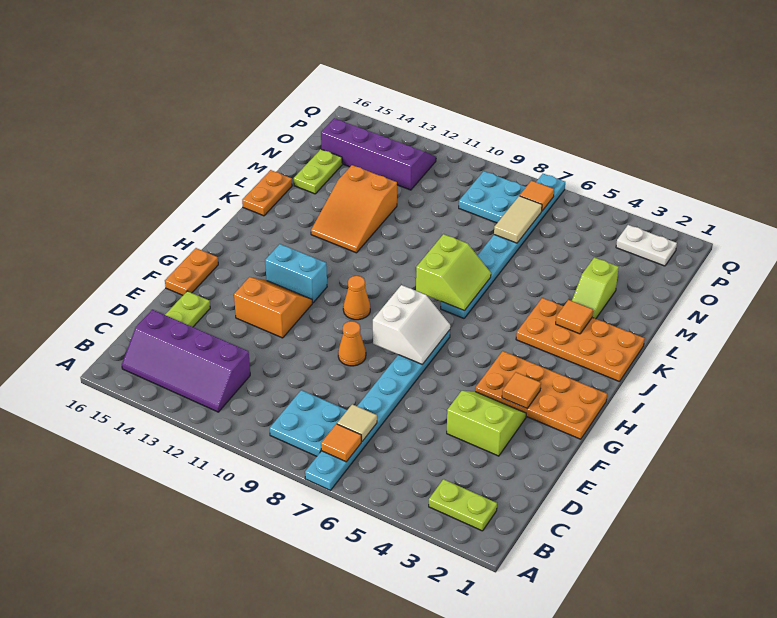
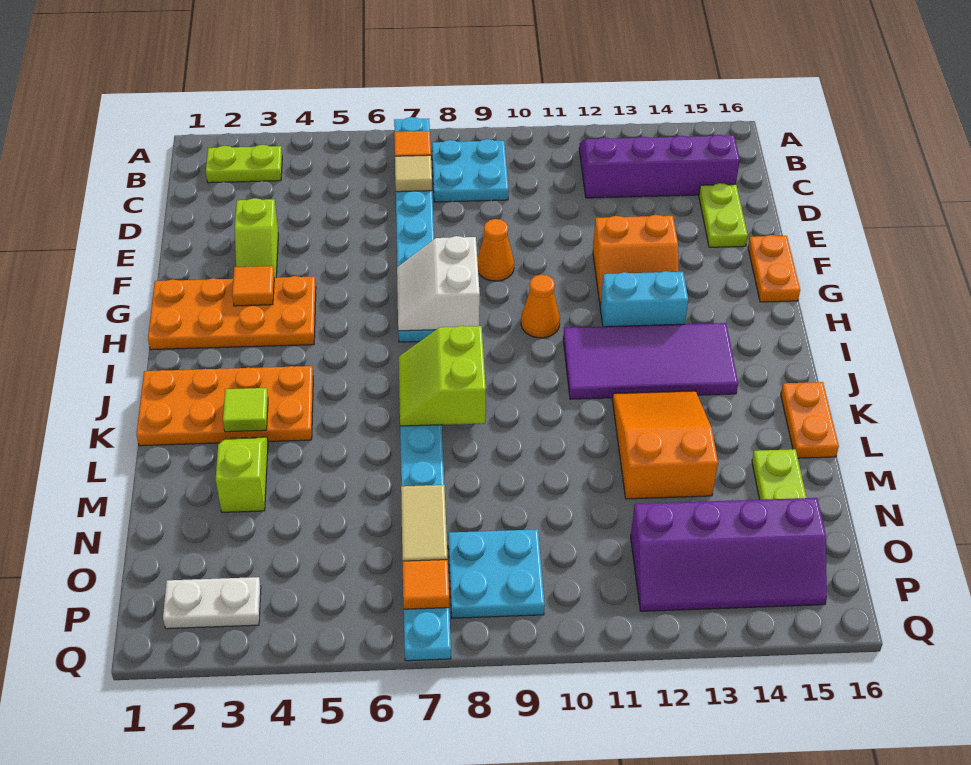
lime slope E3:F4 level 1 top E -> lime slope E3:F3 level 1 top E
none -> purple tile I11:J14 level 1
orange tile K3 level 2 -> lime tile K3 level 2

